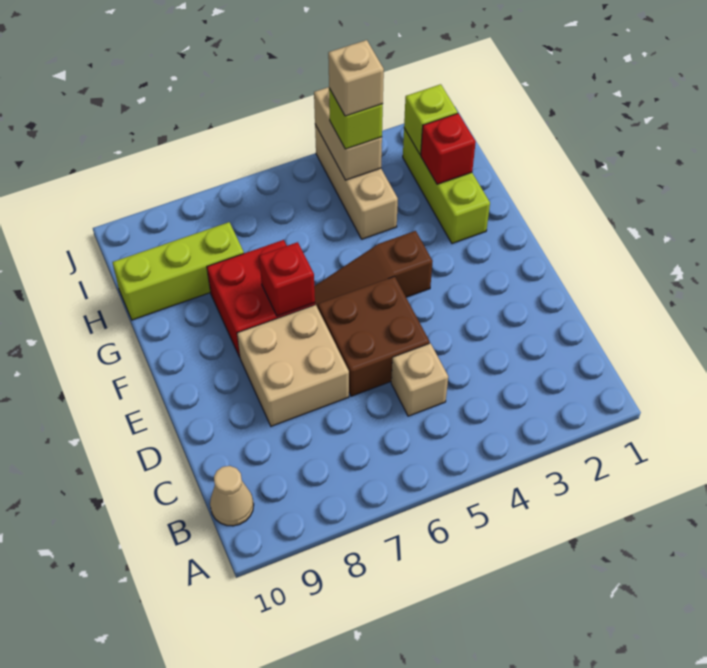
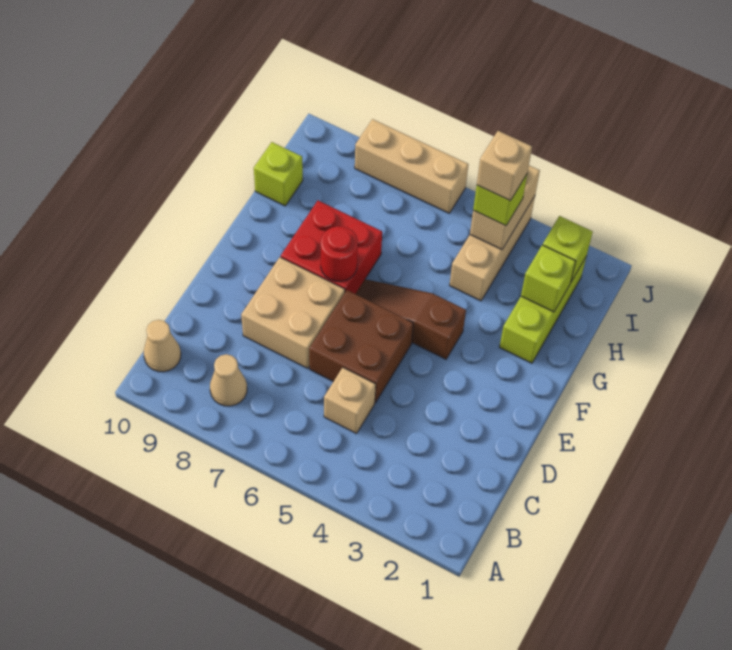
none -> tan cone B8 level 1
red brick F7 level 2 -> red round brick F7 level 2
red brick H2 level 2 -> lime brick H2 level 2
lime brick H8:H10 level 1 -> lime brick H10 level 1
none -> tan brick J6:J8 level 1

